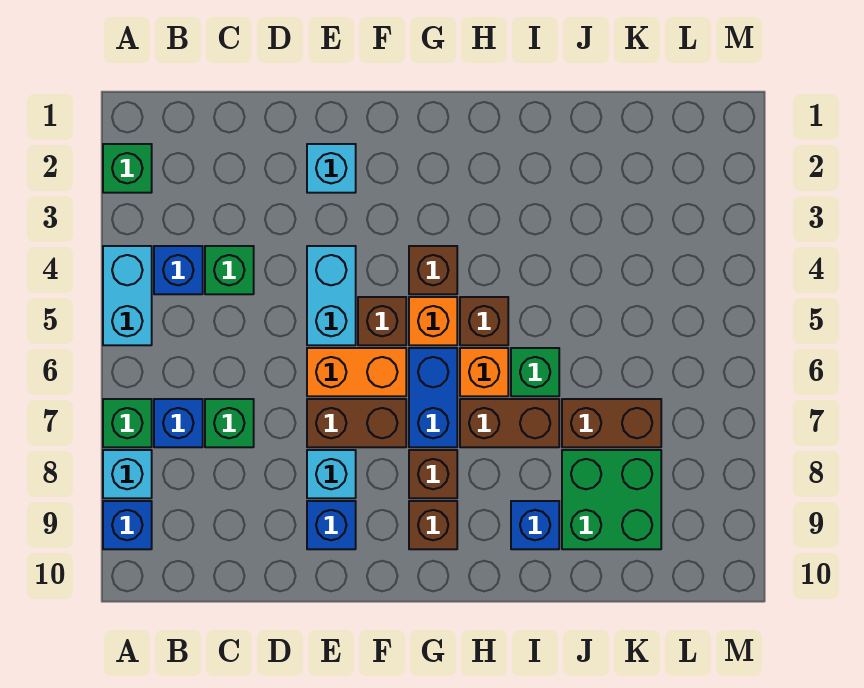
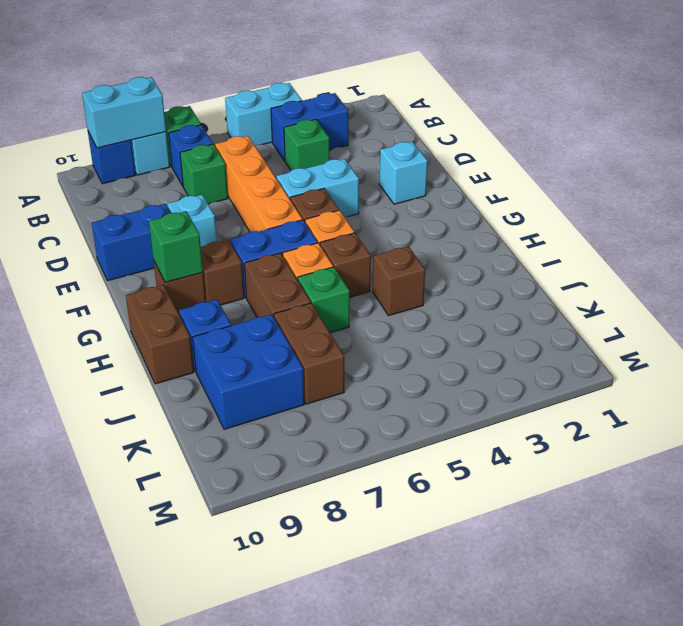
green brick A2 level 1 -> green brick G9 level 2
none -> cyan brick A8:A9 level 2
blue brick B4 level 1 -> blue brick B3:B4 level 1
orange brick E6:F6 level 1 -> orange brick C6:F6 level 1
brown brick E7:F7 level 1 -> brown brick H10:I10 level 1
blue brick E9 level 1 -> blue brick E9:E10 level 1
brown brick G4 level 1 -> brown brick I4 level 1
green brick J8:K9 level 1 -> blue brick J8:K9 level 1

